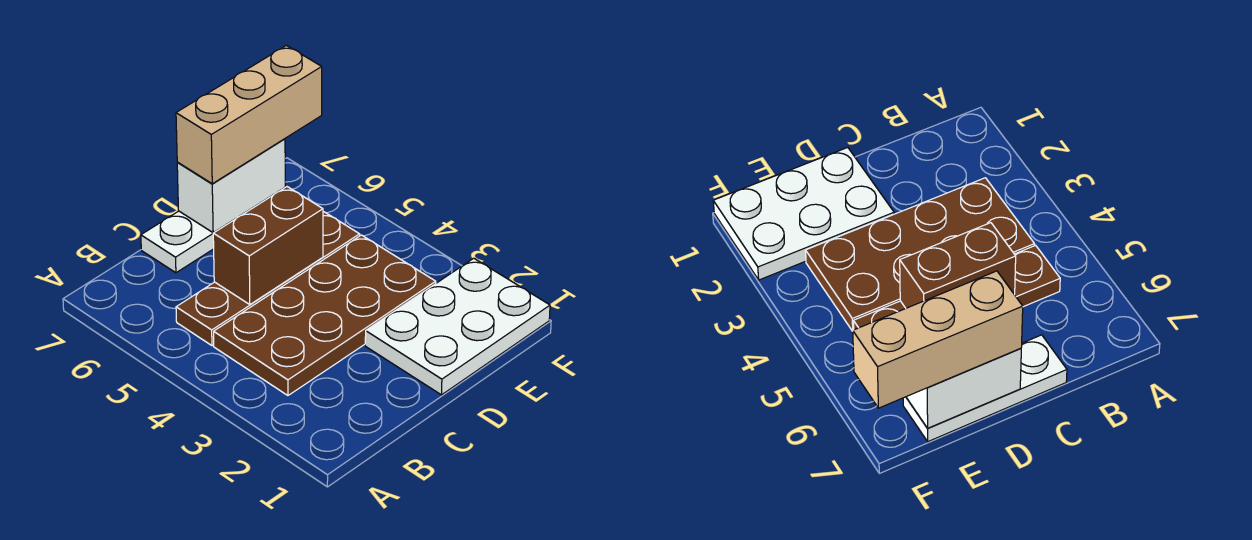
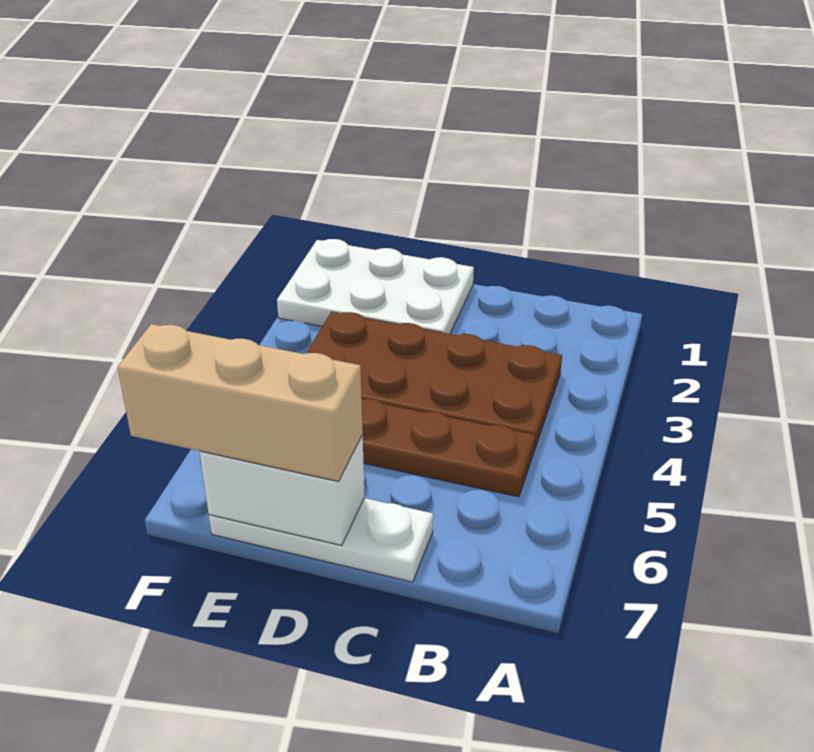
brown brick C5:D5 level 2 -> none

